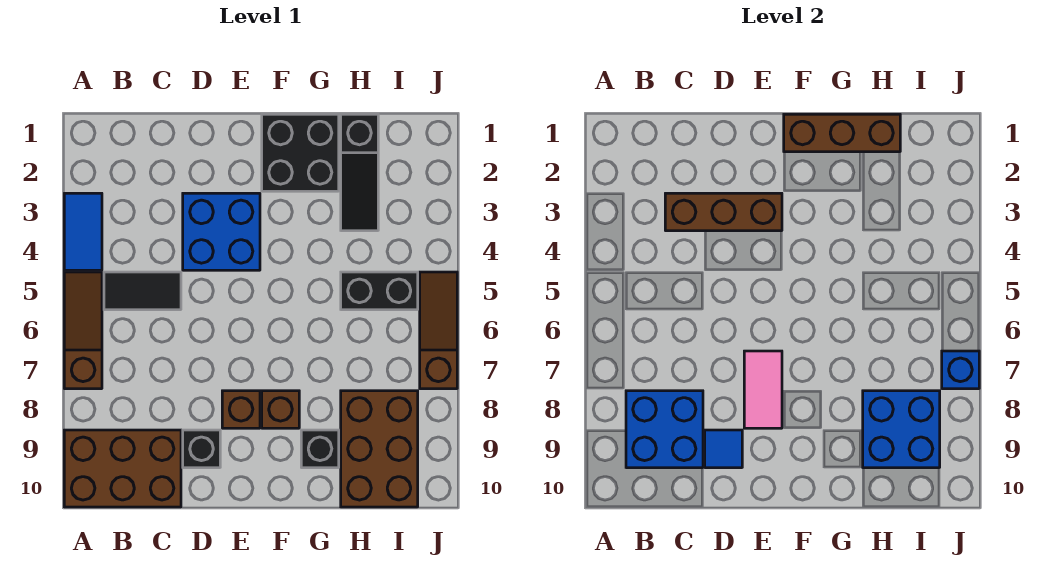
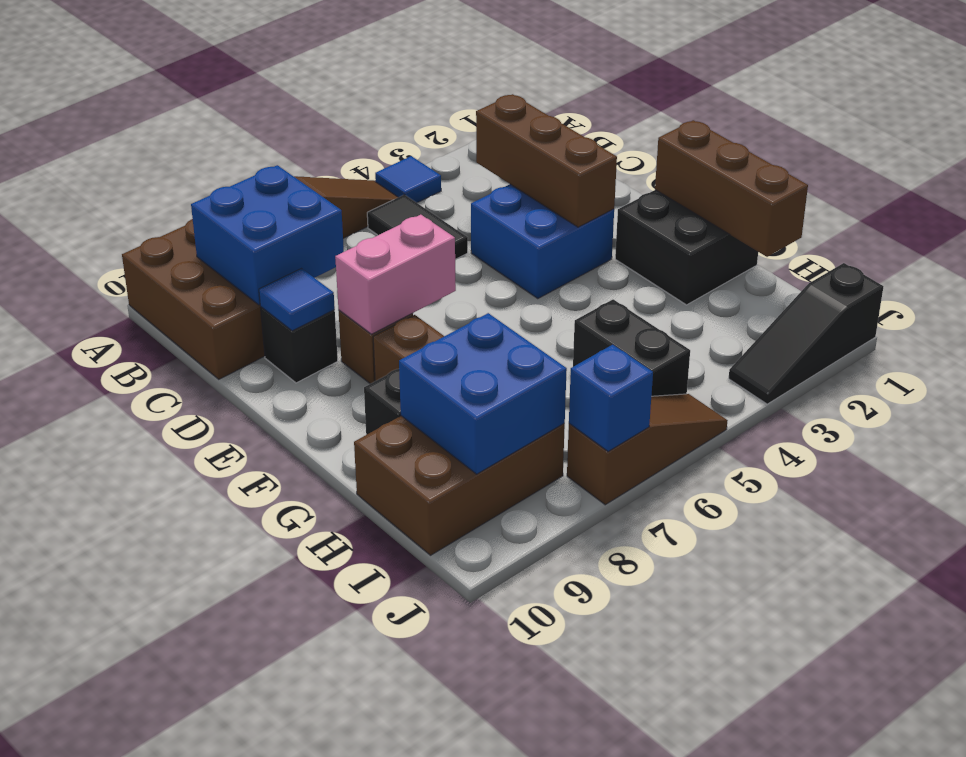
blue tile A3:A4 level 1 -> blue tile A4 level 1
pink tile E7:E8 level 2 -> pink brick E7:E8 level 2
black slope H1:H3 level 1 top 1 -> black slope J1:J3 level 1 top 1

